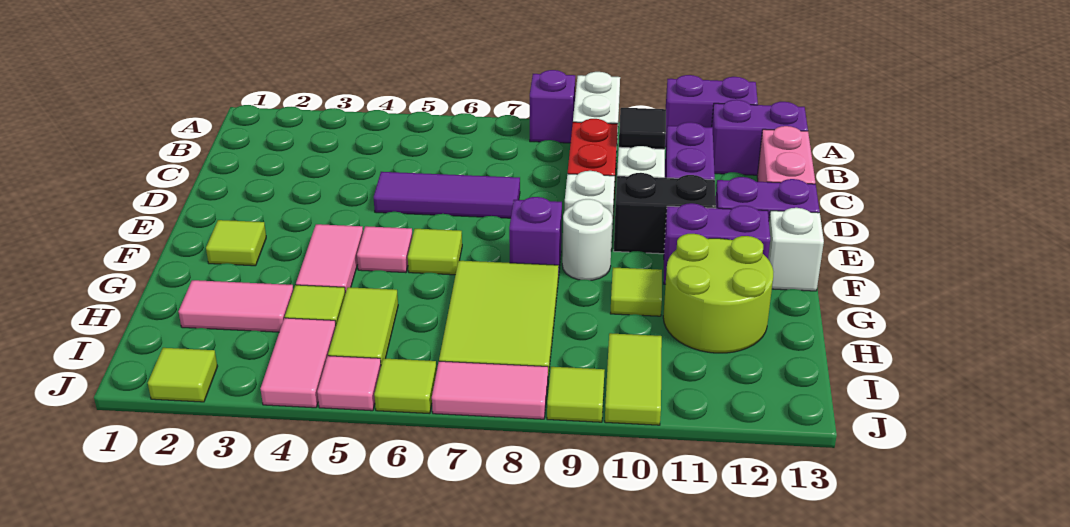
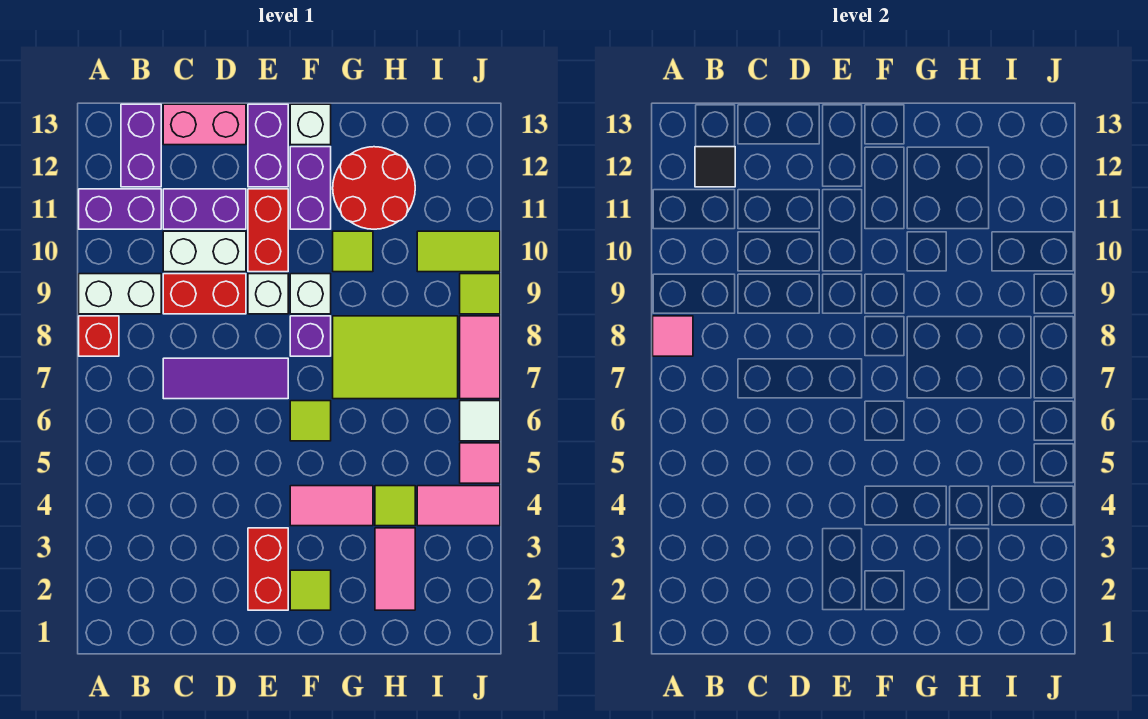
purple brick A8 level 1 -> red brick A8 level 1
purple brick A11:A12 level 1 -> purple brick A11:B11 level 1
black tile C10 level 2 -> black tile B12 level 2
purple tile D5:D7 level 1 -> purple tile C7:E7 level 1
none -> red brick E2:E3 level 1
black brick E10:E11 level 1 -> red brick E10:E11 level 1
pink tile F5 level 1 -> pink tile A8 level 2
white round brick F9 level 1 -> white brick F9 level 1
lime round brick G11:H12 level 1 -> red round brick G11:H12 level 1
lime tile H5:I5 level 1 -> none
lime tile J2 level 1 -> none
lime tile J6 level 1 -> white tile J6 level 1

